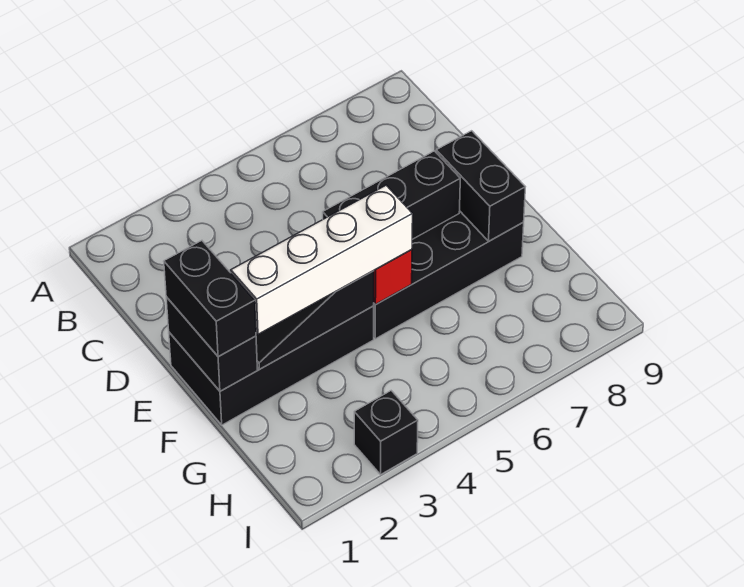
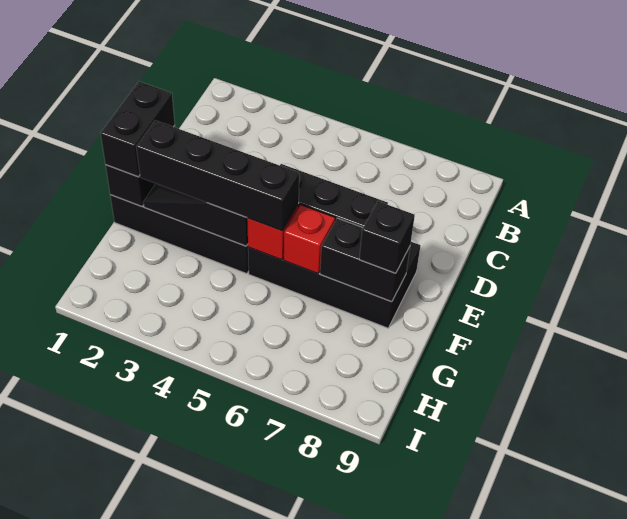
black brick E8:F8 level 2 -> black brick F7:F8 level 2
white brick F2:F5 level 3 -> black brick F2:F5 level 3
none -> red brick F6 level 2
black brick I3 level 1 -> black brick F8 level 3

